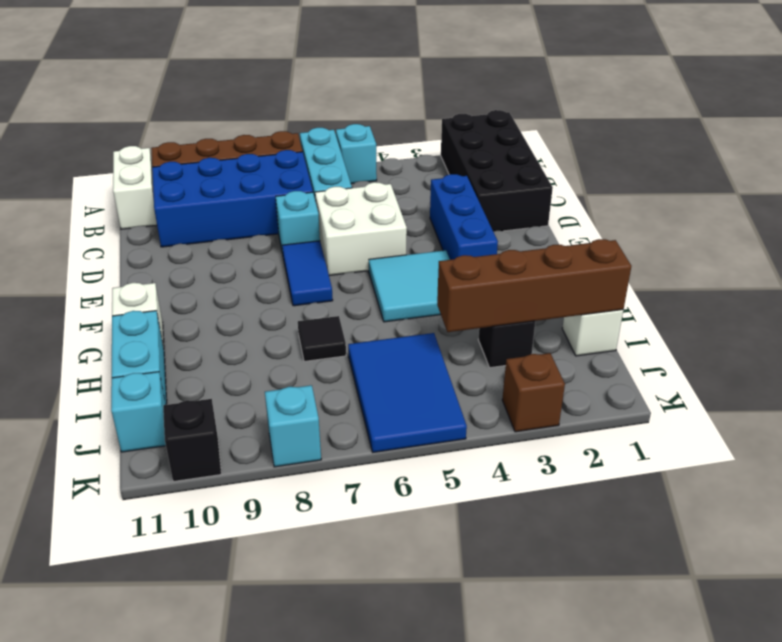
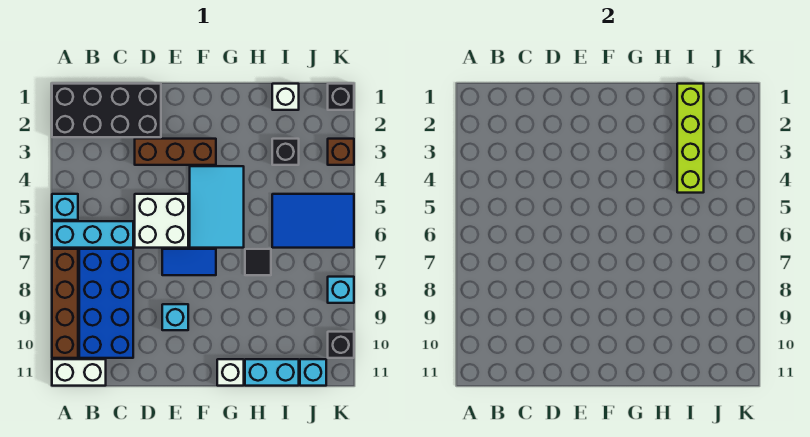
blue brick D3:F3 level 1 -> brown brick D3:F3 level 1
cyan brick D7 level 1 -> cyan brick E9 level 1
cyan tile F4:G5 level 1 -> cyan tile F4:G6 level 1
brown brick I1:I4 level 2 -> lime brick I1:I4 level 2
none -> black brick K1 level 1

